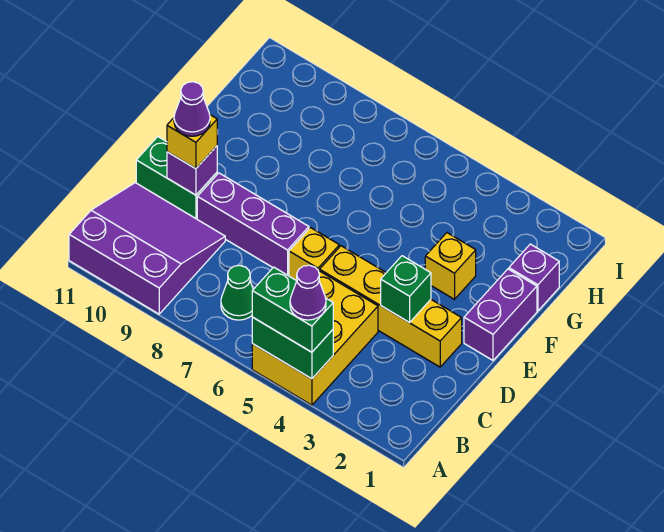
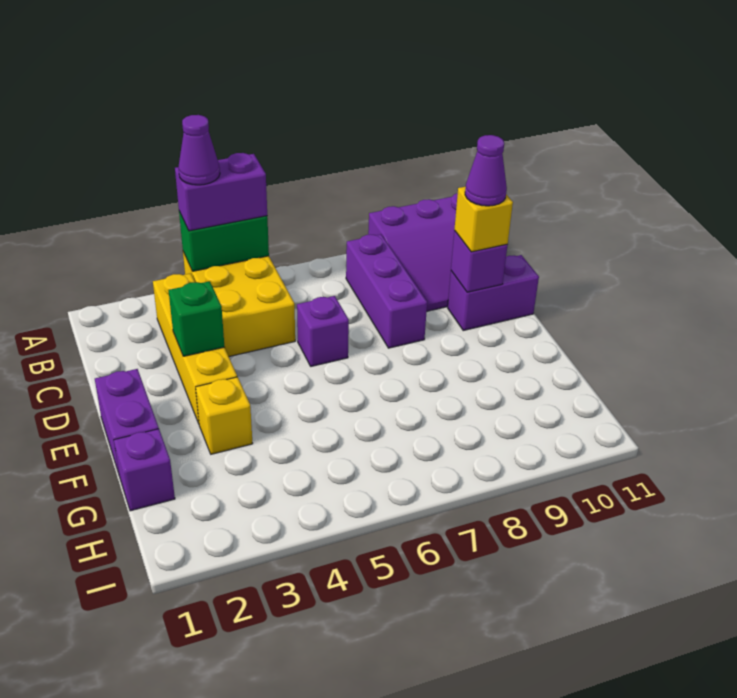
green brick A4:A5 level 3 -> purple brick A4:A5 level 3
green cone B7 level 1 -> none
yellow brick D2:D5 level 1 -> yellow brick B3:E3 level 1
yellow brick D6 level 1 -> purple brick D6 level 1
purple brick D7:D9 level 1 -> purple brick B8:D8 level 1
green brick D10:D11 level 1 -> purple brick D10:D11 level 1

